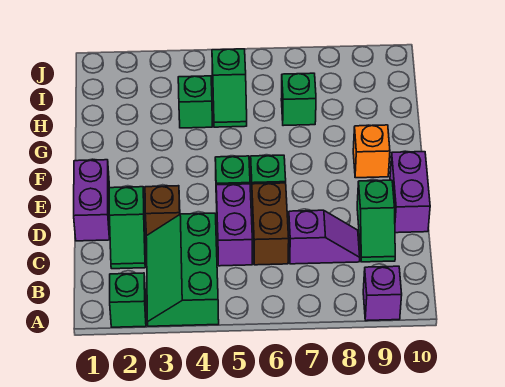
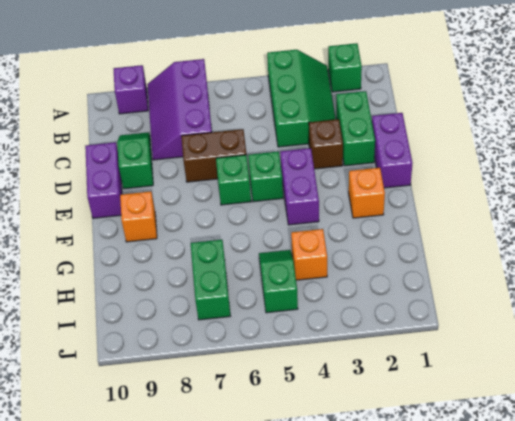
green slope C2:D2 level 1 top D -> green brick C2:D2 level 1
purple brick C5:D5 level 1 -> purple brick E4:F4 level 1
brown brick C6:D6 level 1 -> brown brick D6:D7 level 1
purple slope C7:C8 level 1 top 7 -> purple slope A7:C8 level 1 top 7
none -> orange brick F2 level 1
green brick H4 level 1 -> orange brick H4 level 1
green brick H7 level 1 -> green brick H7:I7 level 1

